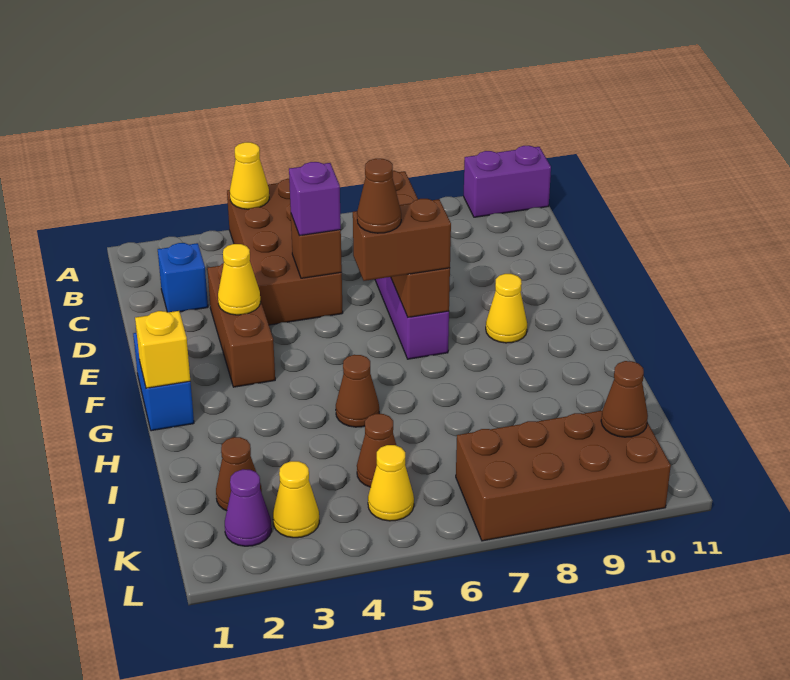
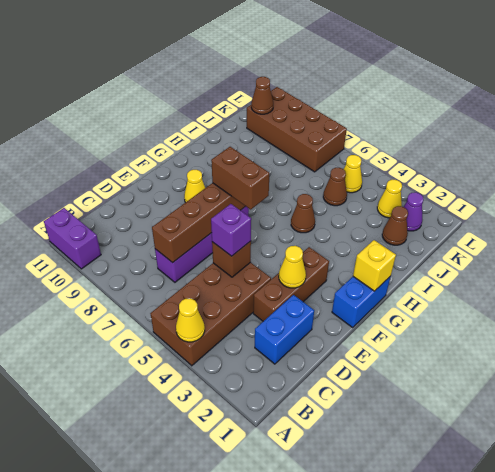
blue brick C2 level 1 -> blue brick C2:D2 level 1
brown cone F6 level 4 -> none

